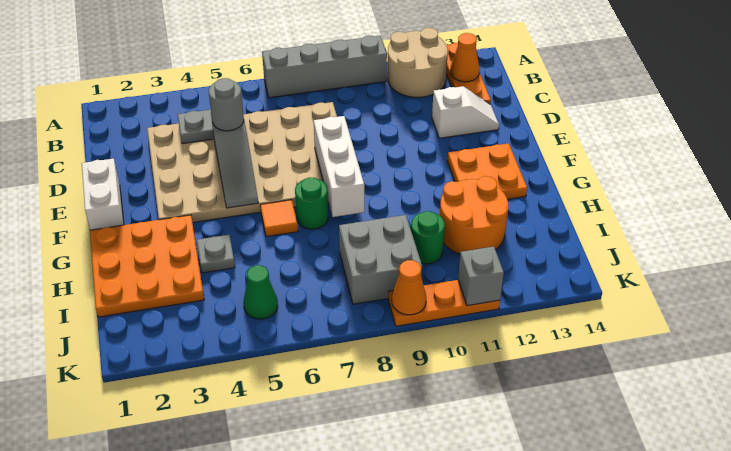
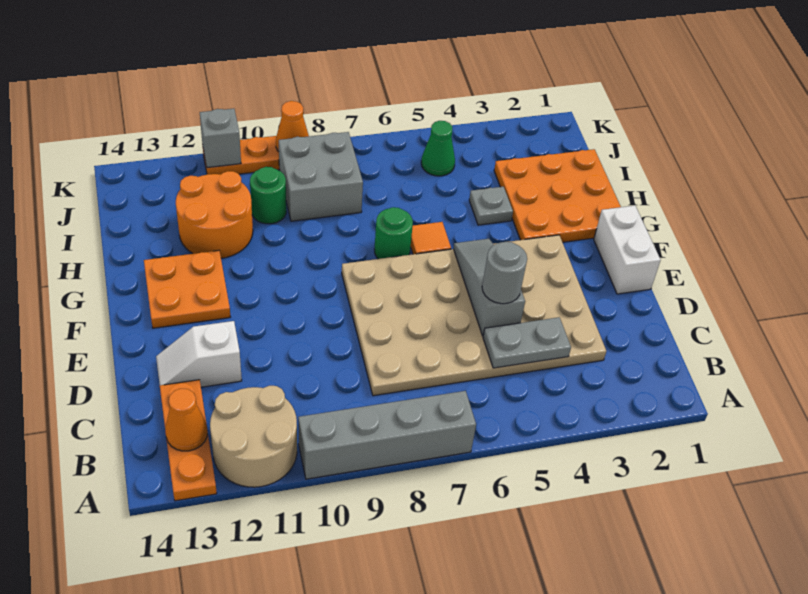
white brick E8:G8 level 2 -> none

